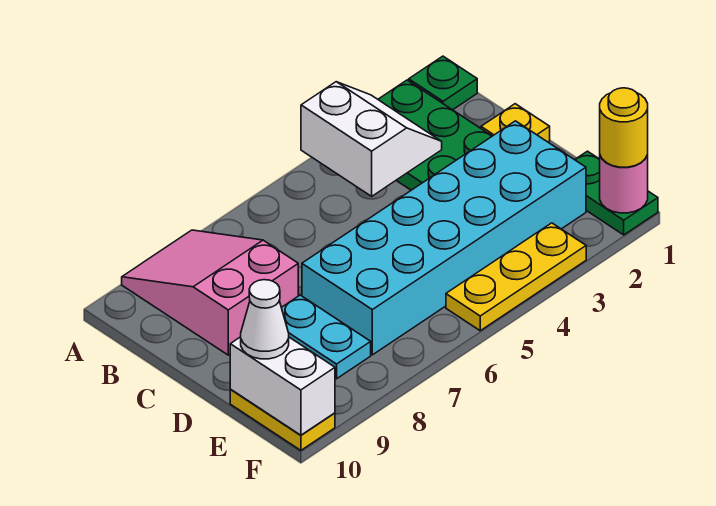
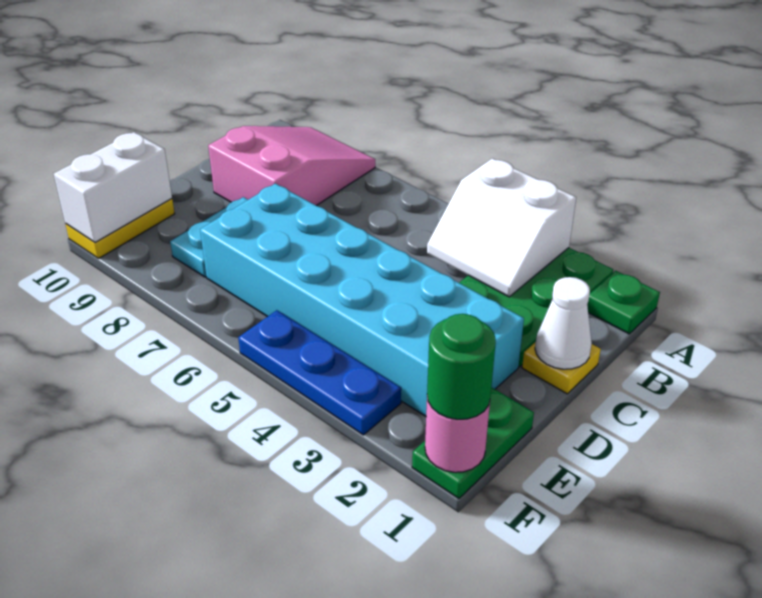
white slope A3:B4 level 2 top 4 -> white slope A3:B4 level 2 top A
white cone E10 level 3 -> white cone C1 level 2
yellow round brick F1 level 3 -> green round brick F1 level 3
yellow plate F3:F5 level 1 -> blue plate F3:F5 level 1

